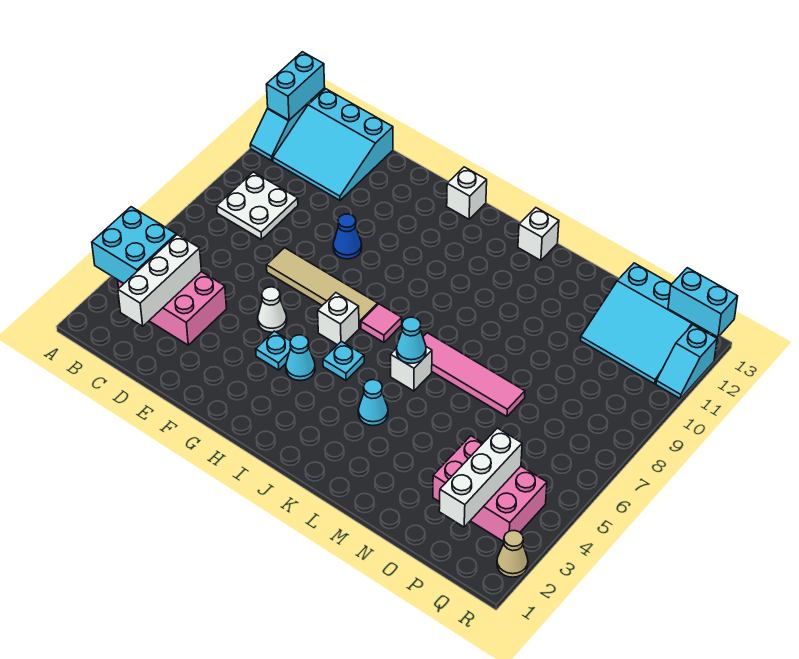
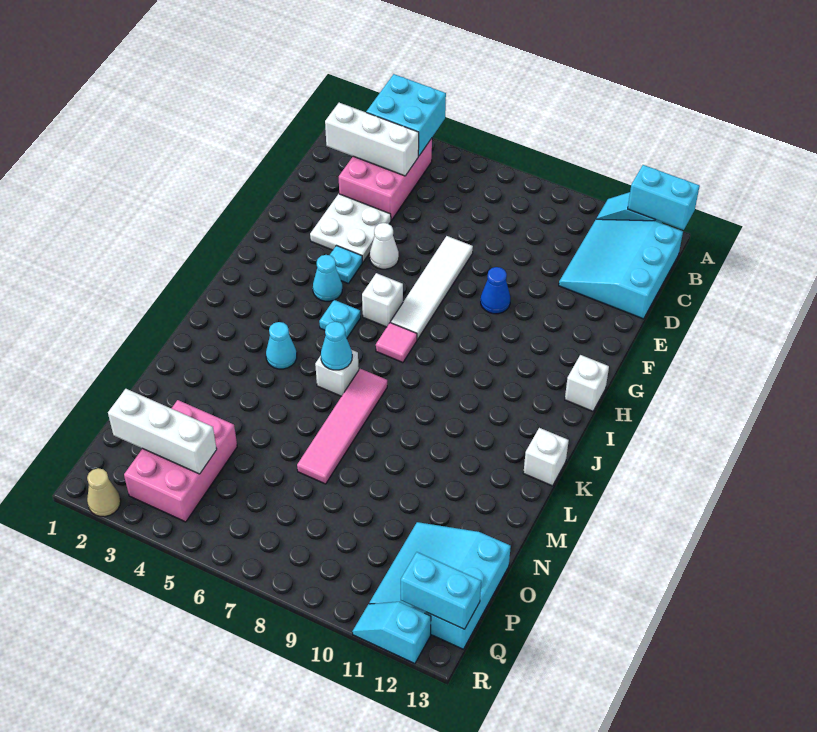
white plate B8:C9 level 1 -> white plate E3:F4 level 1
tan tile E7:H7 level 1 -> white tile E7:H7 level 1
cyan brick Q13:R13 level 2 -> cyan brick Q12:Q13 level 2

